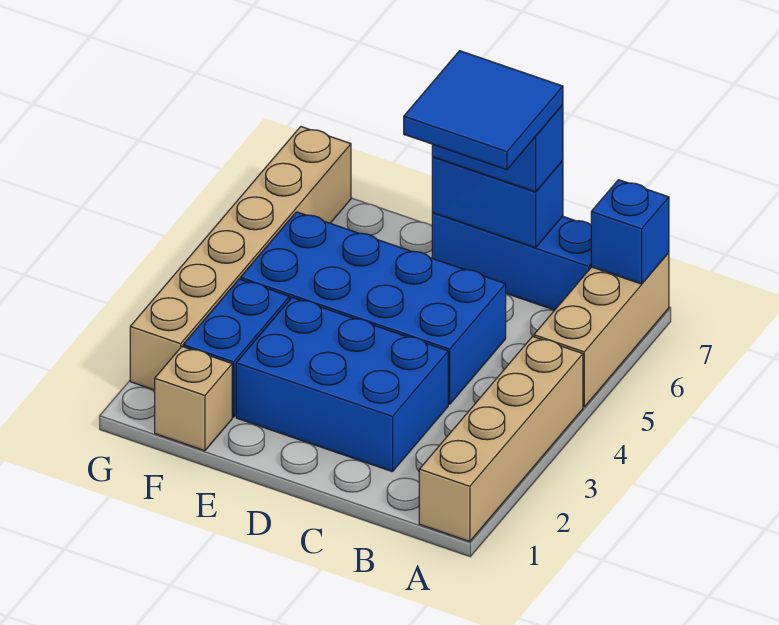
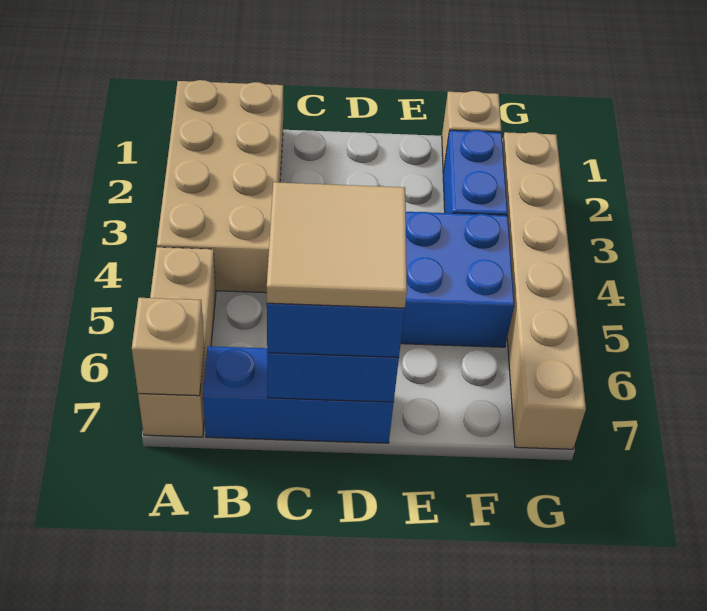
tan brick A1:A4 level 1 -> tan brick A1:B4 level 1
blue brick A7 level 2 -> tan brick A7 level 2
blue brick C2:E3 level 1 -> none
blue tile C6:D7 level 4 -> tan tile C6:D7 level 4

